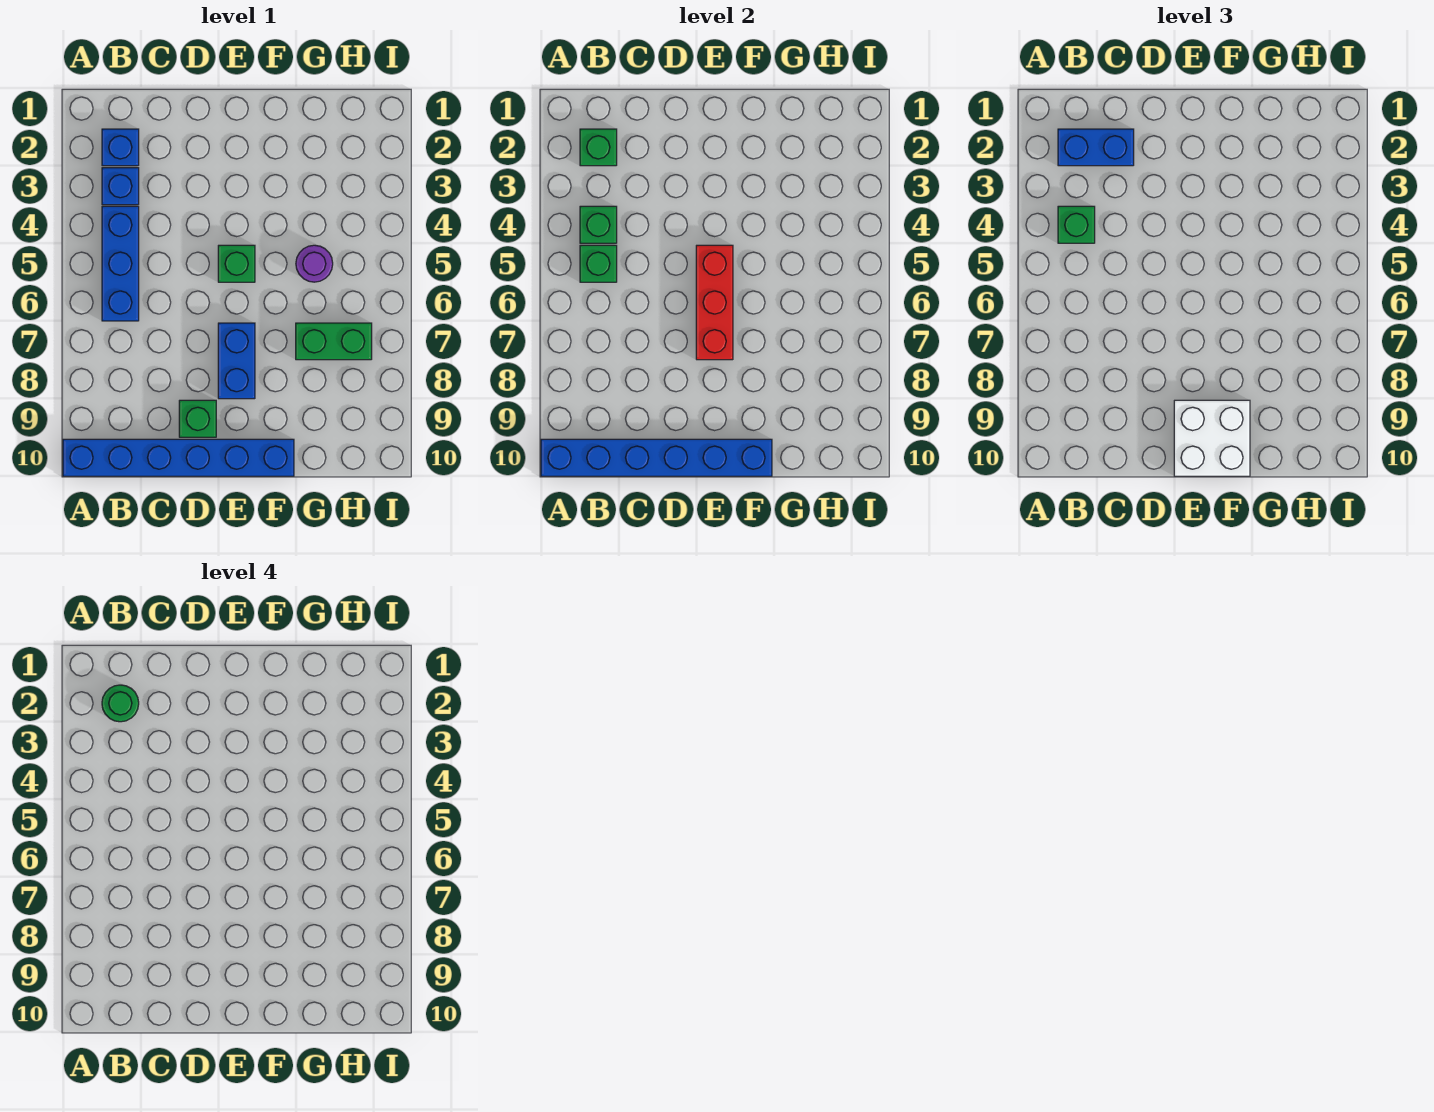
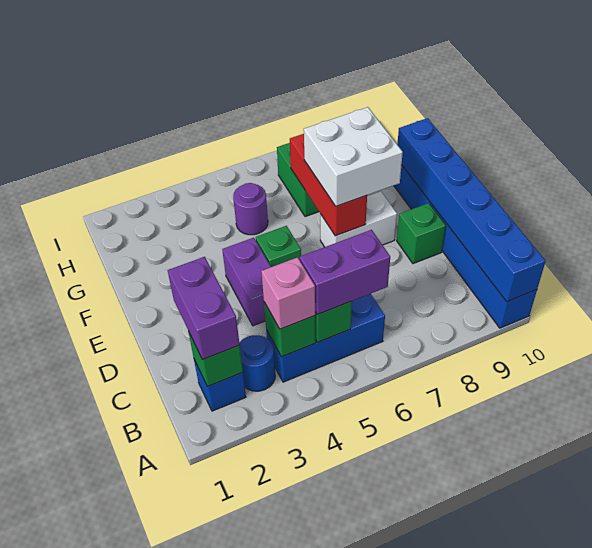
blue brick B2:C2 level 3 -> purple brick B2:C2 level 3
green round brick B2 level 4 -> none
blue brick B3 level 1 -> blue round brick B3 level 1
green brick B4 level 3 -> pink brick B4 level 3
none -> purple brick B5:B6 level 3
none -> purple brick D4:E4 level 1
red brick E5:E7 level 2 -> red brick E7:G7 level 2
blue brick E7:E8 level 1 -> white brick E7:E8 level 1
white brick E9:F10 level 3 -> white brick E7:F8 level 3

